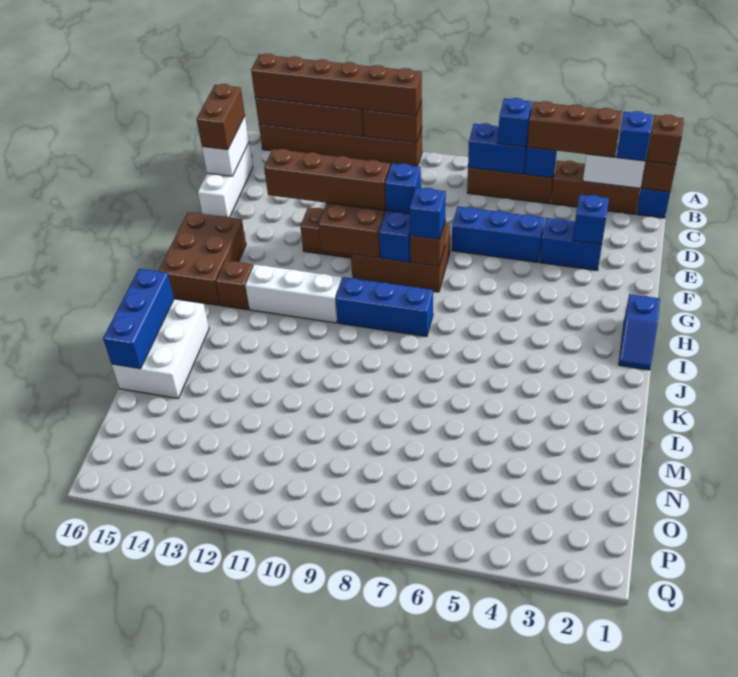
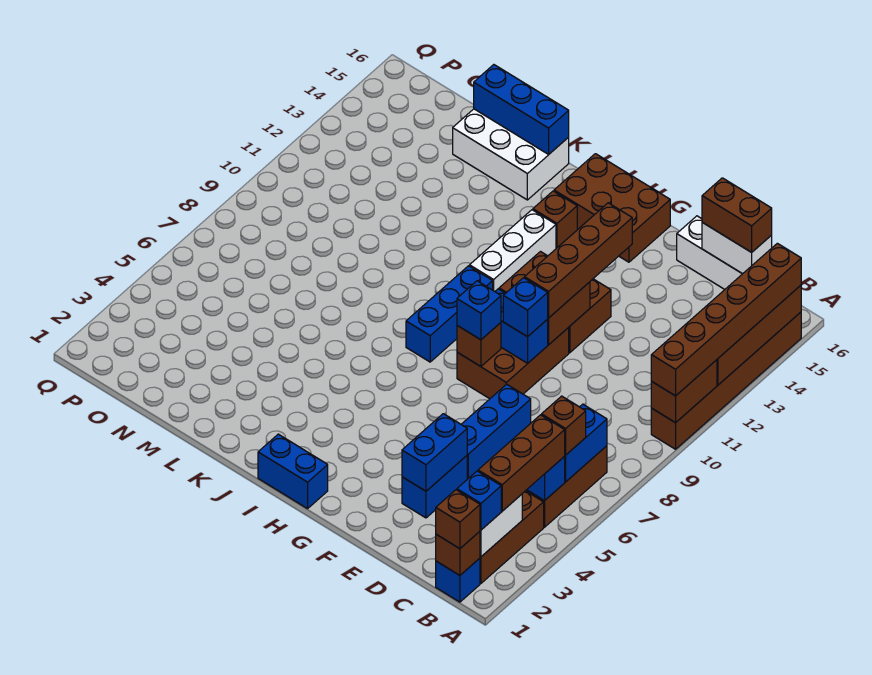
blue brick B6 level 3 -> brown brick B6 level 3
blue brick E3 level 2 -> blue brick E3:E4 level 2
blue slope H1:I1 level 1 top H -> blue brick H1:I1 level 1

